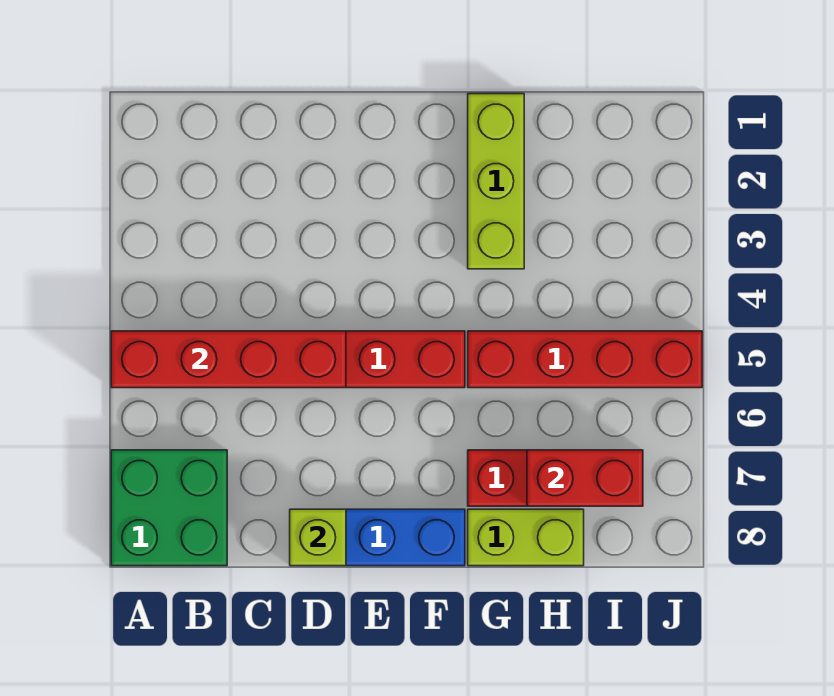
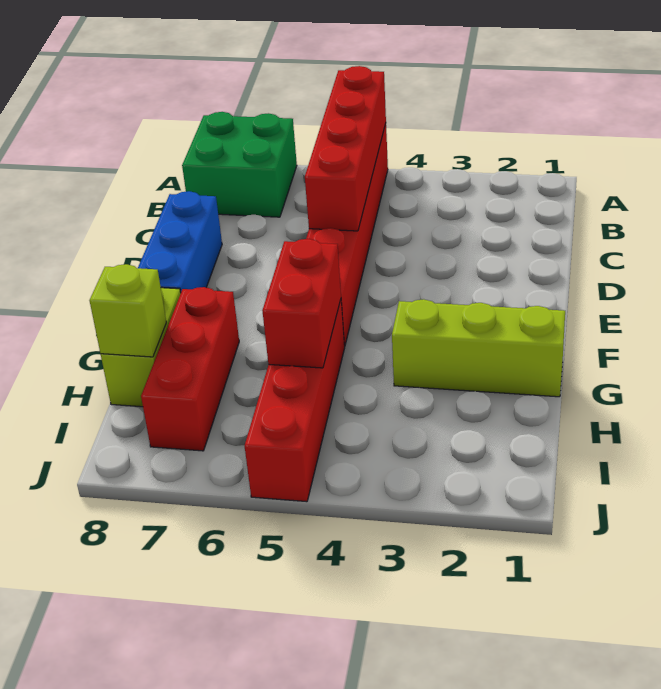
lime brick D8 level 2 -> lime brick H8 level 2
red brick H7:I7 level 2 -> red brick G5:H5 level 2

